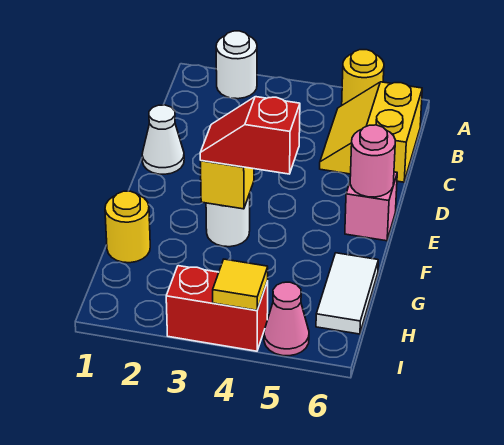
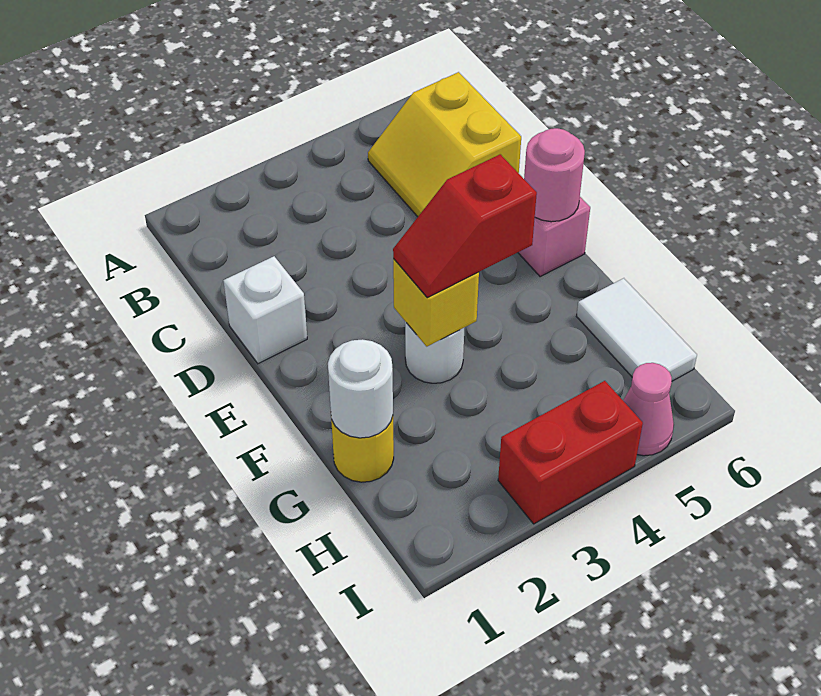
white round brick A2 level 1 -> white round brick G1 level 2
yellow round brick A5 level 1 -> none
white cone D1 level 1 -> white brick D1 level 1
yellow tile I4 level 2 -> none

